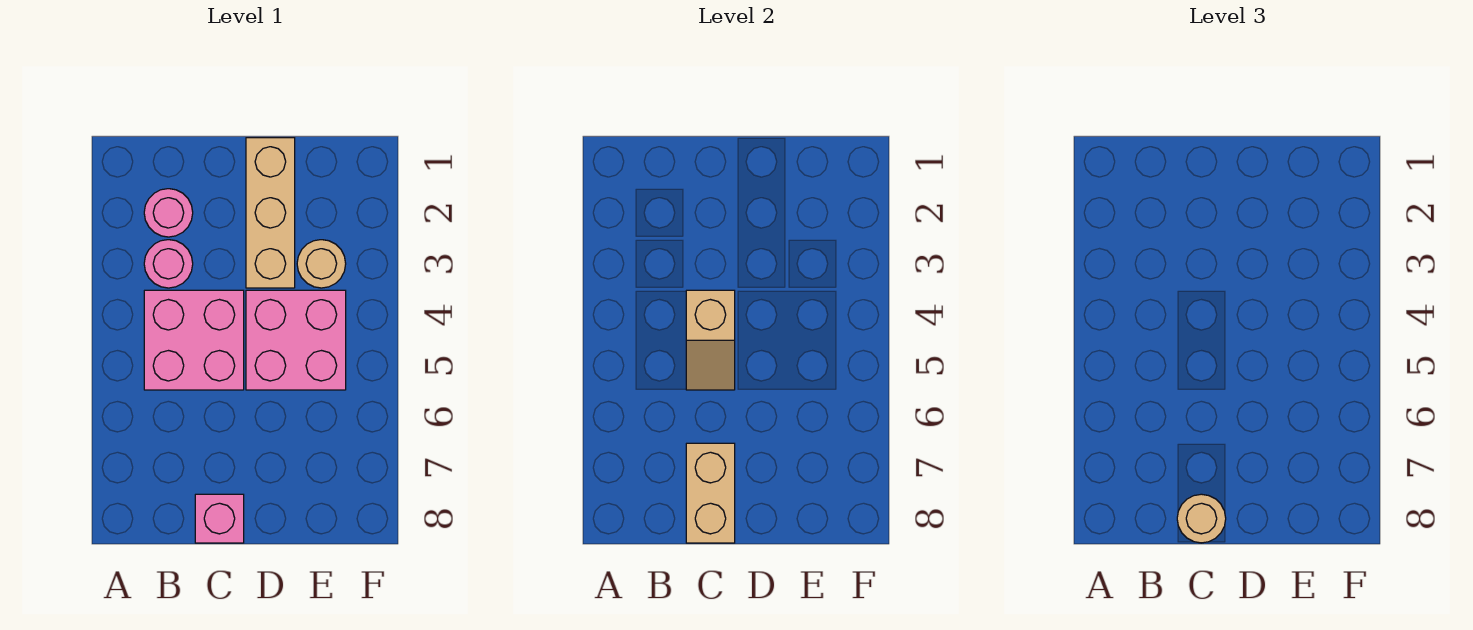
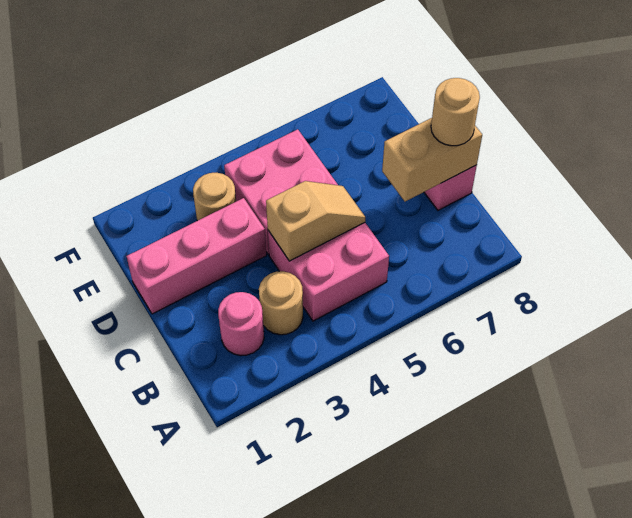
pink round brick B3 level 1 -> tan round brick B3 level 1
tan brick D1:D3 level 1 -> pink brick D1:D3 level 1

